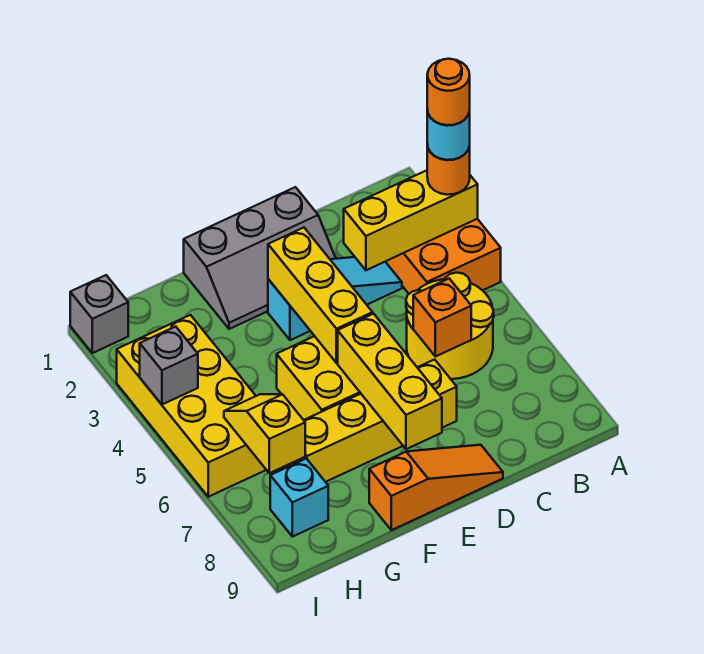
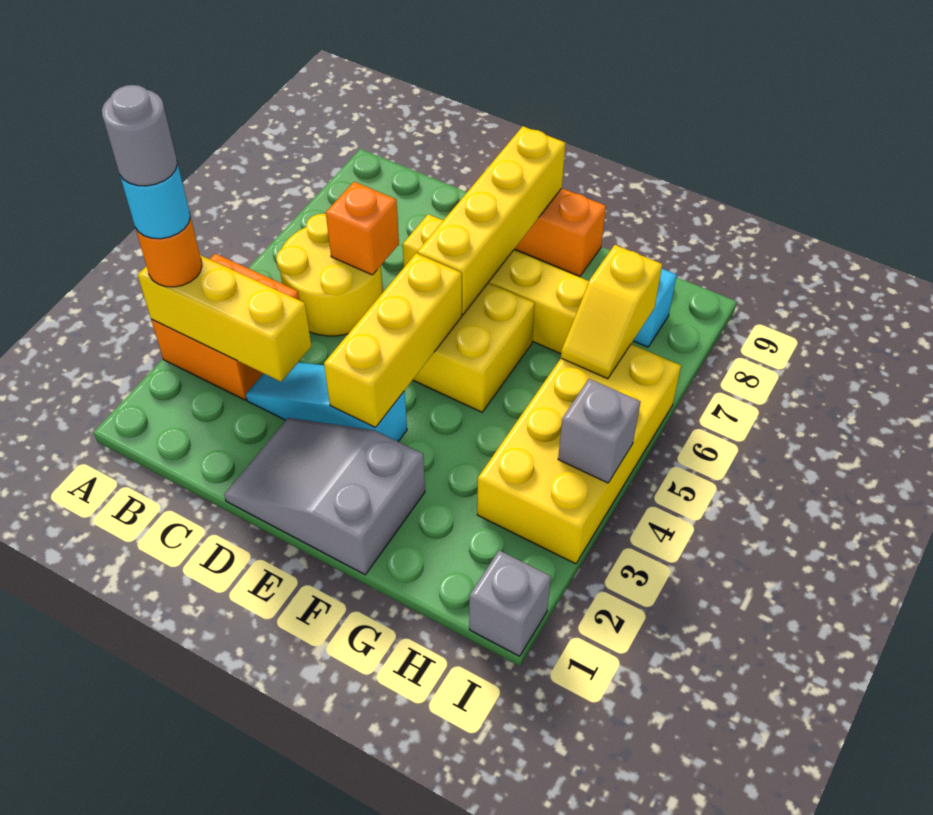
orange round brick A3 level 5 -> grey round brick A3 level 5
grey slope D1:F2 level 1 top 1 -> grey slope D1:F2 level 1 top F
yellow brick E6:E8 level 2 -> yellow brick E6:E9 level 2

